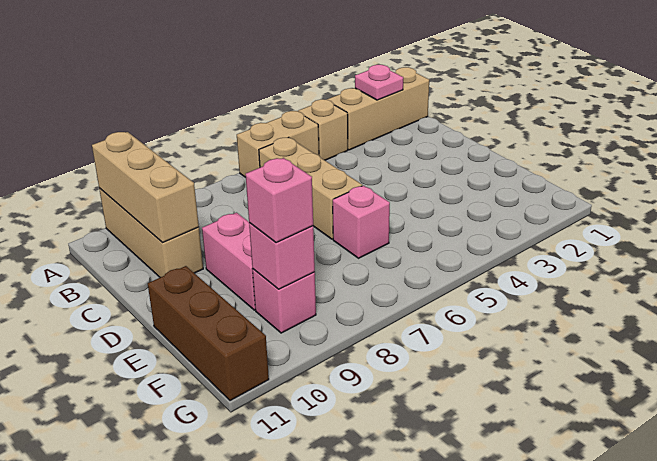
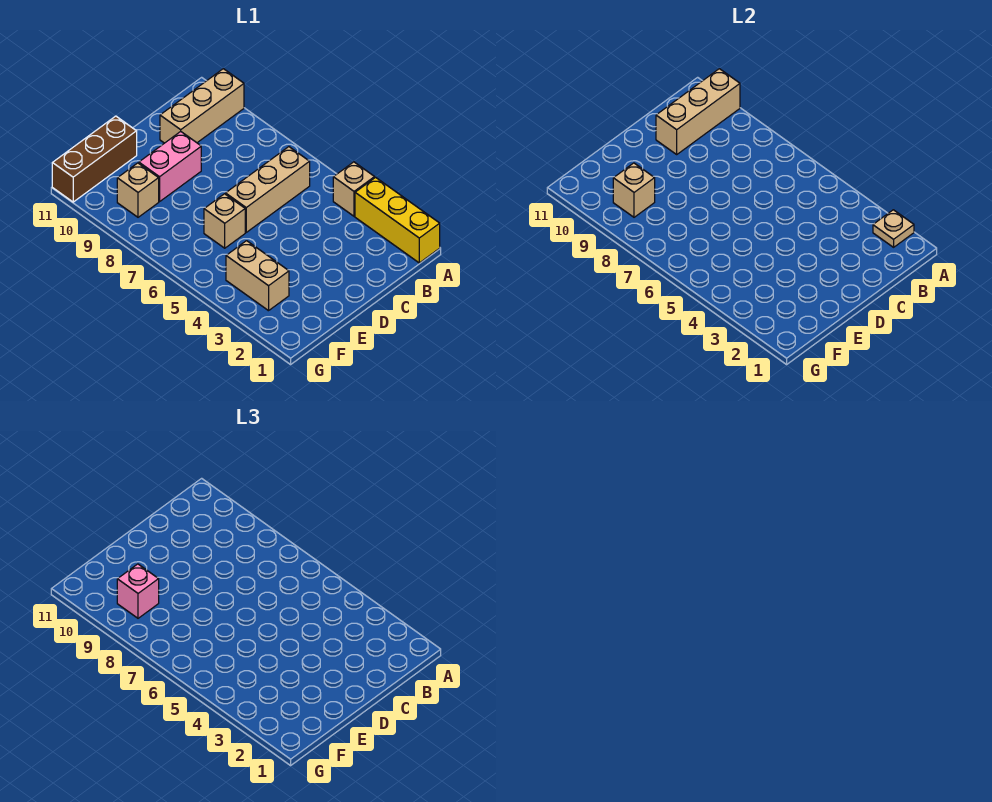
tan brick A1:A3 level 1 -> yellow brick A1:A3 level 1
pink plate A2 level 2 -> tan plate A2 level 2
tan brick A5:A6 level 1 -> tan brick F3:F4 level 1
pink brick E6 level 1 -> tan brick E6 level 1
pink brick F9 level 1 -> tan brick F9 level 1
pink brick F9 level 2 -> tan brick F9 level 2

